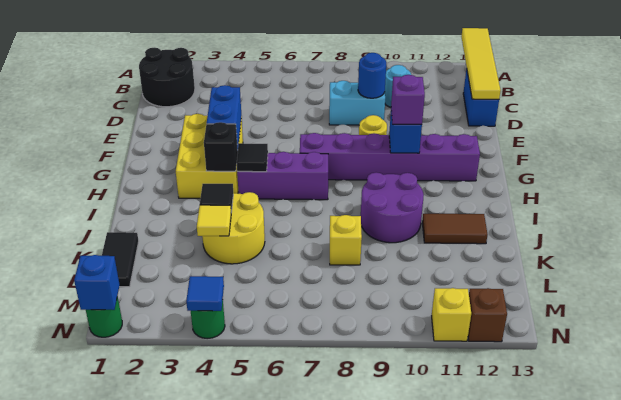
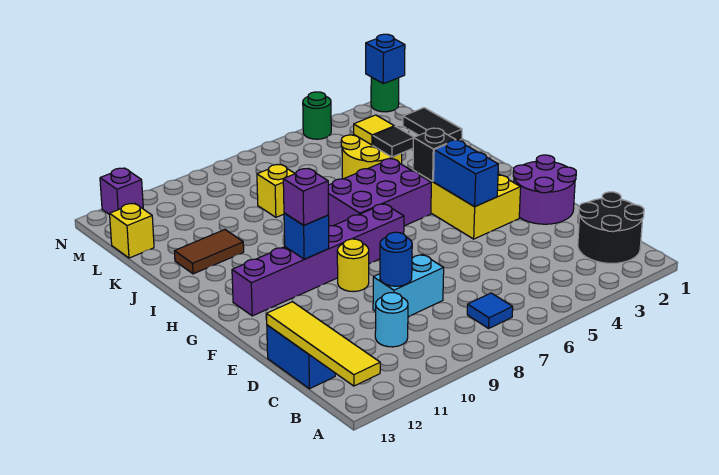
purple brick H5:H7 level 1 -> purple brick H5:I7 level 1
black tile H5 level 2 -> none
purple round brick I9:J10 level 1 -> purple round brick E1:F2 level 1
blue tile N4 level 2 -> blue tile B7 level 1
yellow brick N11 level 1 -> yellow brick L13 level 1
brown brick N12 level 1 -> purple brick N12 level 1

